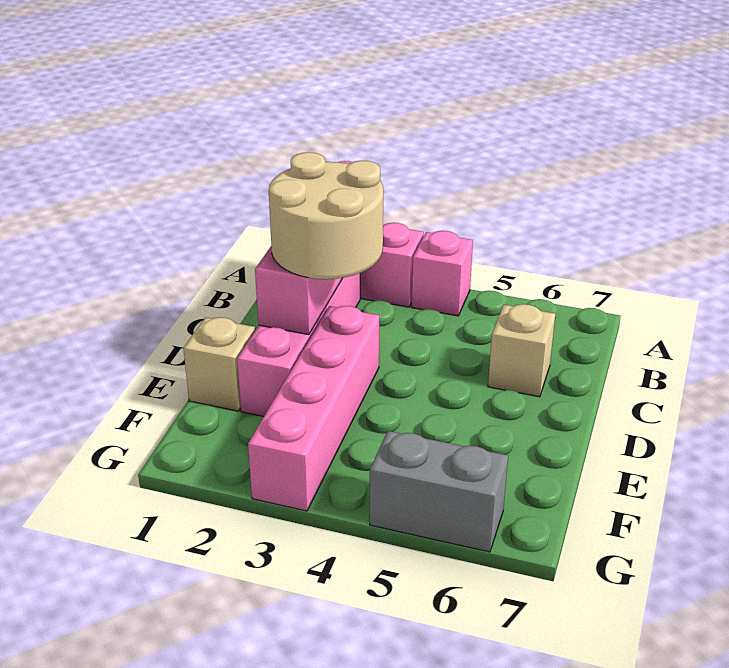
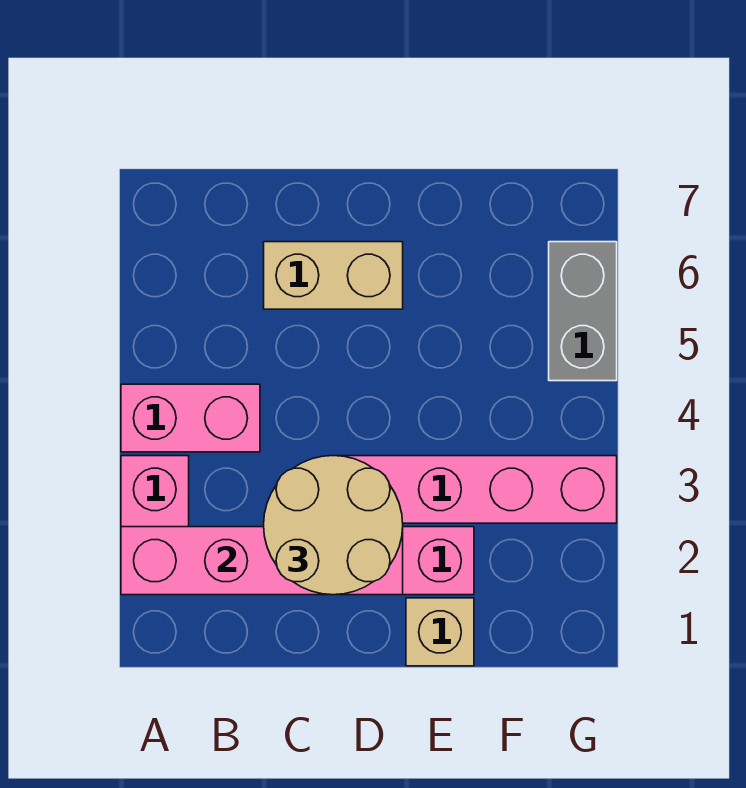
pink brick A4 level 1 -> pink brick A4:B4 level 1
tan brick C6 level 1 -> tan brick C6:D6 level 1

